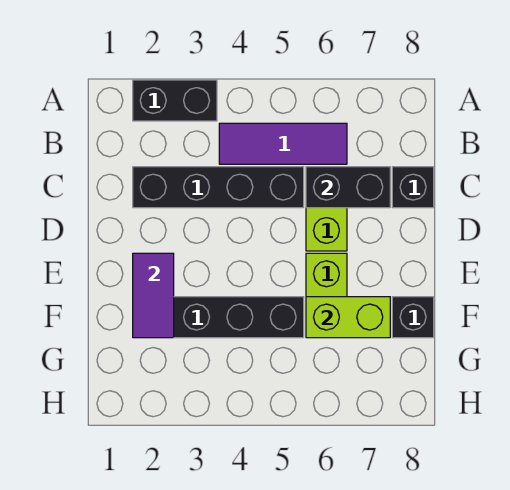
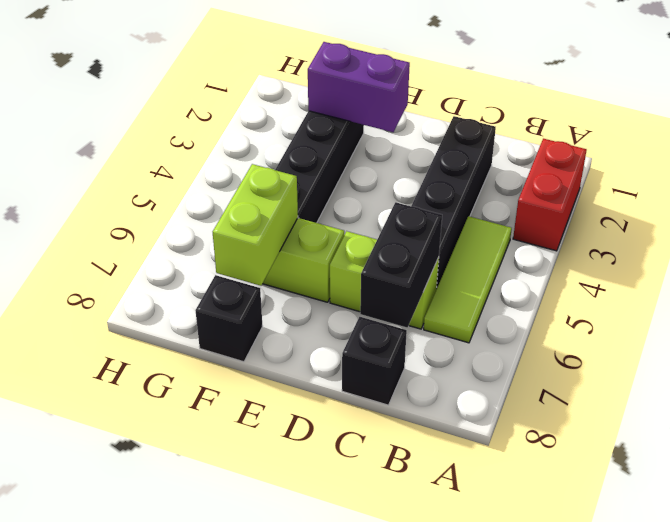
black brick A2:A3 level 1 -> red brick A2:A3 level 1
purple tile B4:B6 level 1 -> lime tile B4:B6 level 1
purple tile E2:F2 level 2 -> purple brick E2:F2 level 2

